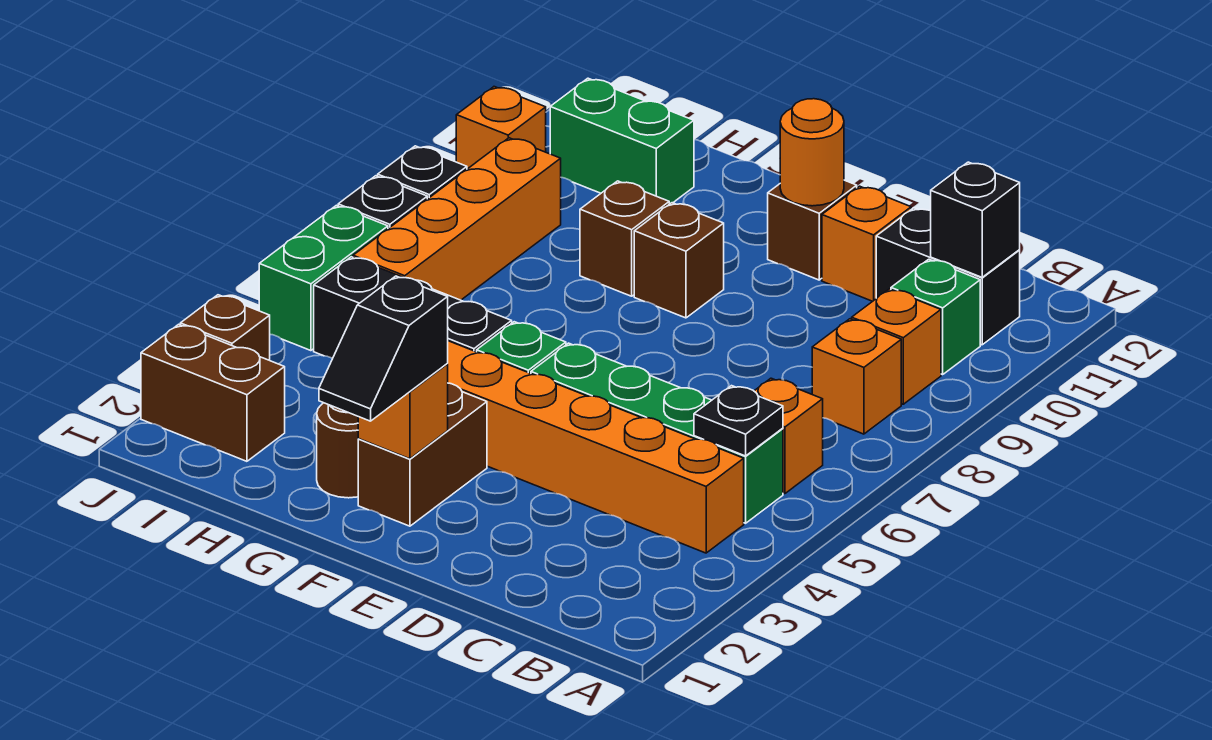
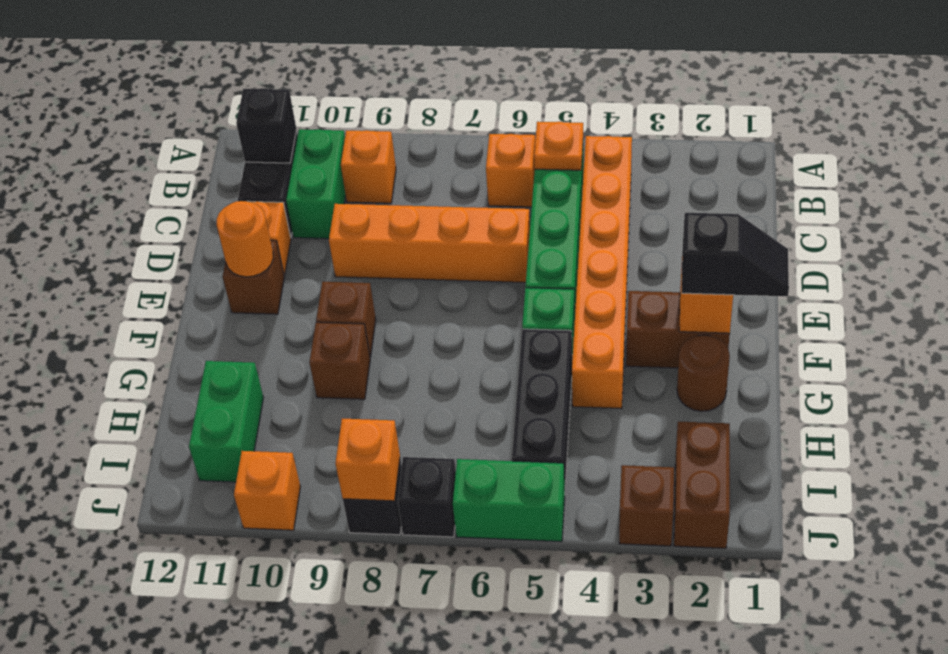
black plate B5 level 2 -> orange plate B5 level 2
orange brick B8 level 1 -> orange brick J8 level 2
green brick B10 level 1 -> green brick B10:C10 level 1
orange brick I6:I9 level 1 -> orange brick D6:D9 level 1

